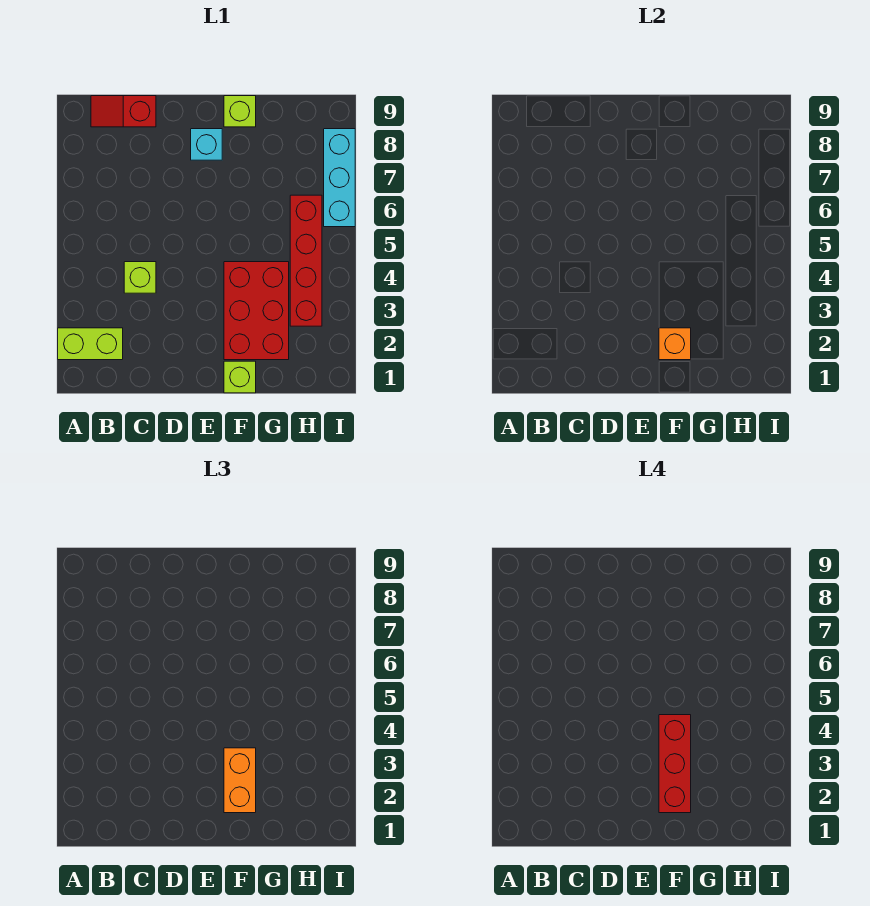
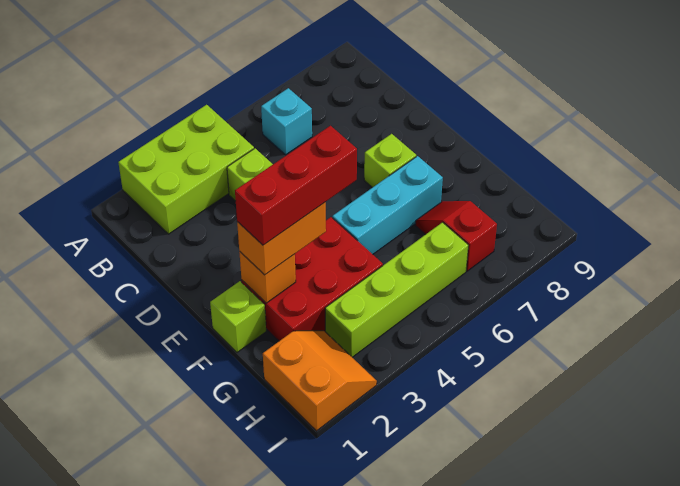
lime brick A2:B2 level 1 -> lime brick A2:B4 level 1
red slope B9:C9 level 1 top C -> red slope G7:H7 level 1 top H
cyan brick E8 level 1 -> cyan brick B6 level 1
lime brick F9 level 1 -> lime brick E7 level 1
none -> orange slope H1:I2 level 1 top 1
red brick H3:H6 level 1 -> lime brick H3:H6 level 1
cyan brick I6:I8 level 1 -> cyan brick F5:F7 level 1

